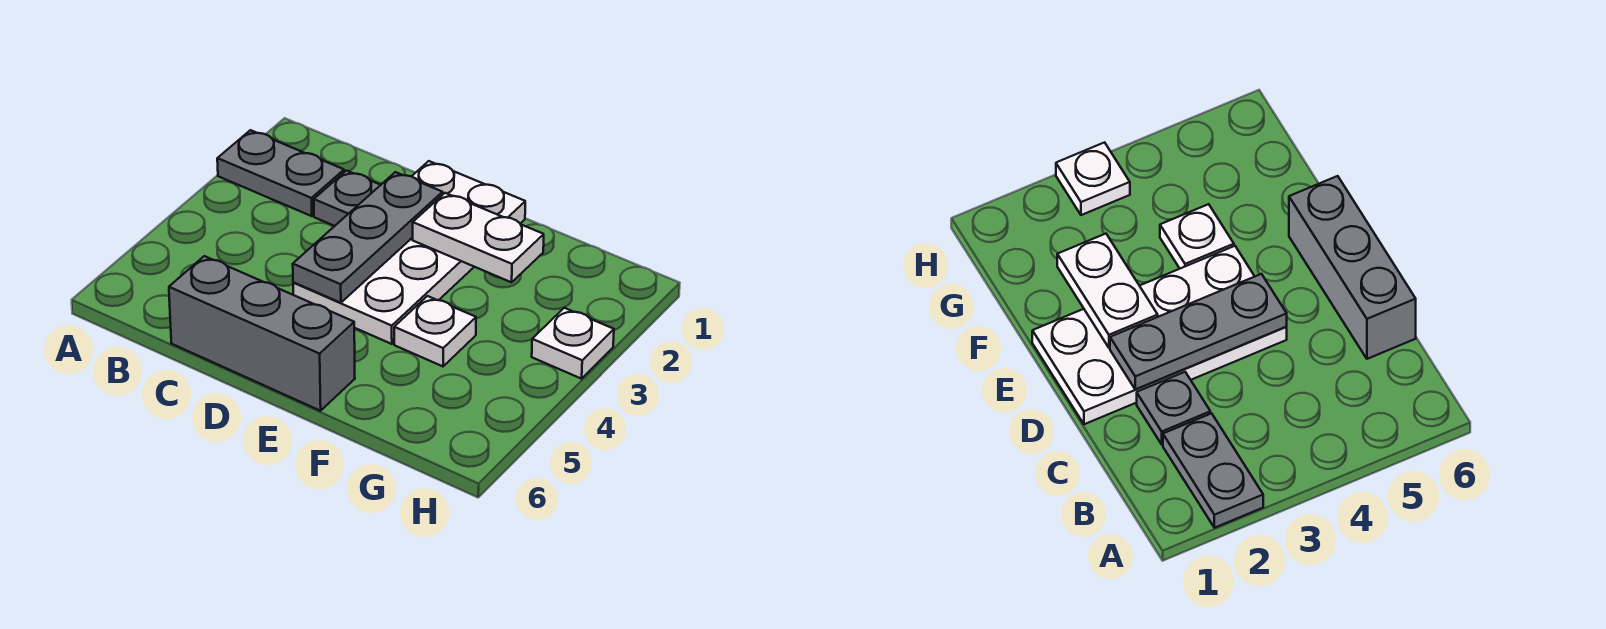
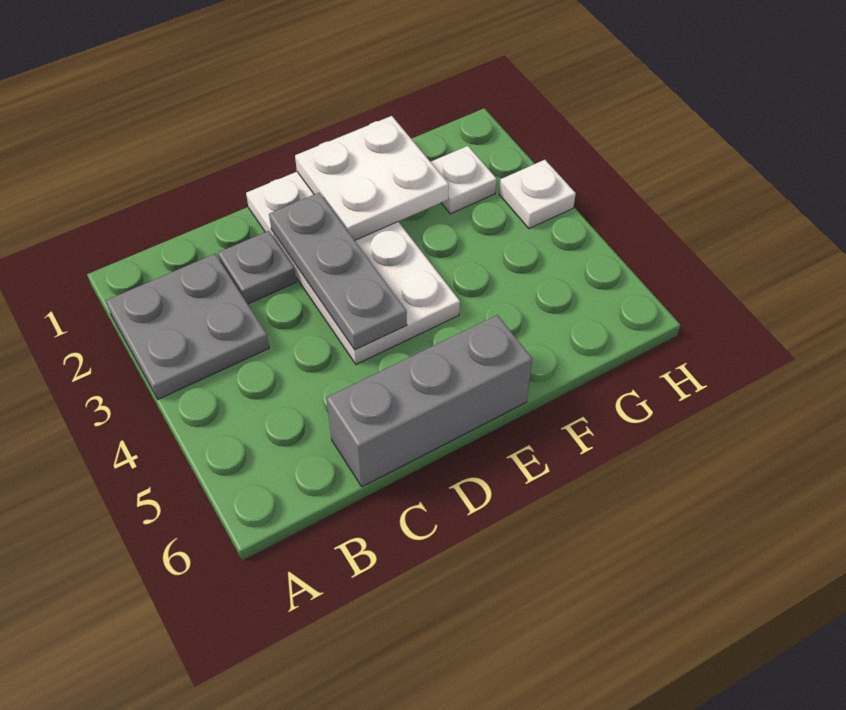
grey plate A2:B2 level 1 -> grey plate A2:B3 level 1
white plate E2:F2 level 2 -> white plate E1:F2 level 2
white plate F4 level 1 -> white plate G2 level 1

